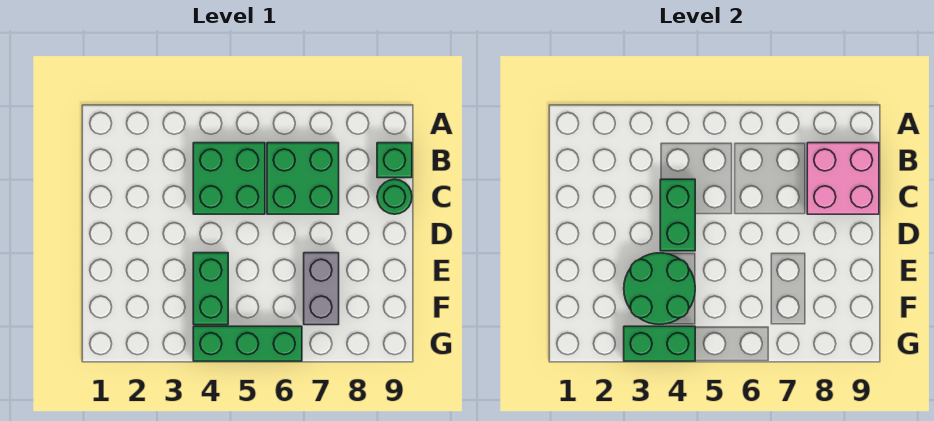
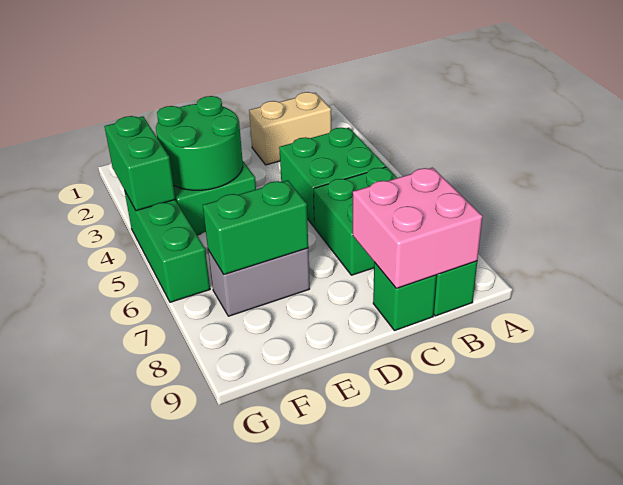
none -> tan brick B2:C2 level 1
green brick C4:D4 level 2 -> green brick E7:F7 level 2
green round brick C9 level 1 -> green brick C9 level 1

